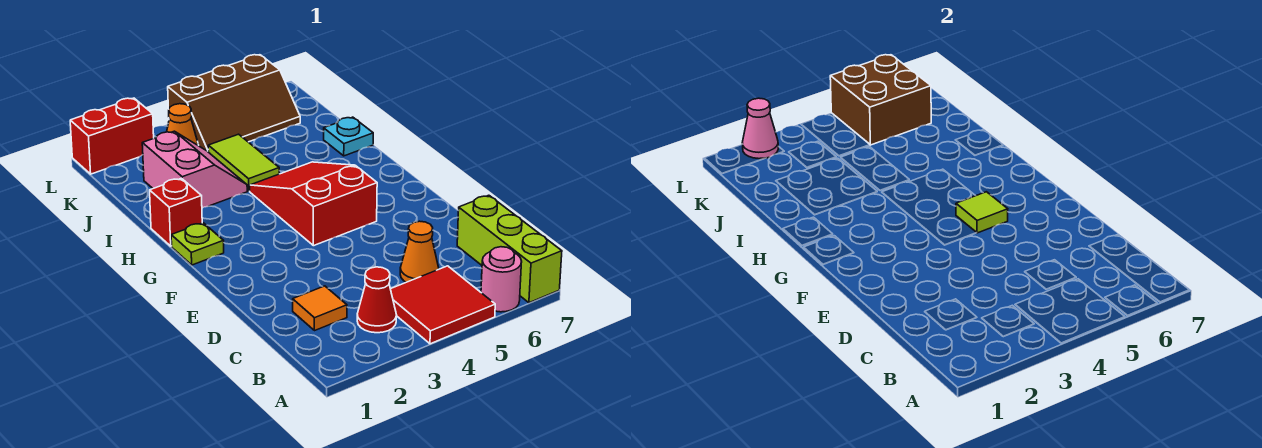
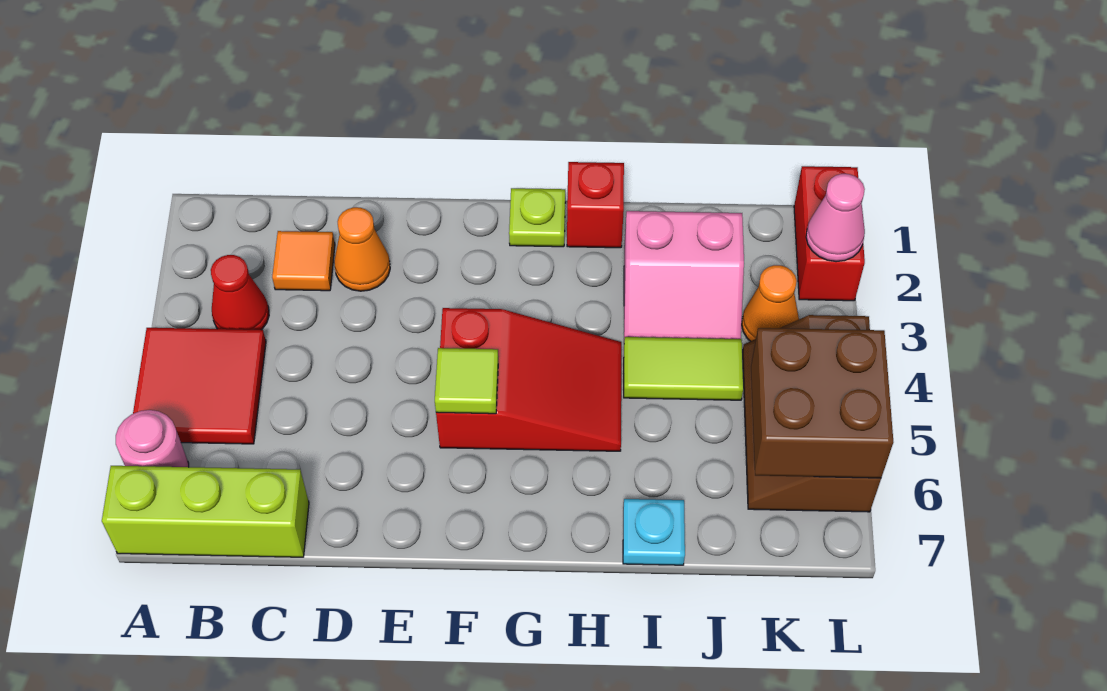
orange cone C5 level 1 -> orange cone D2 level 1

